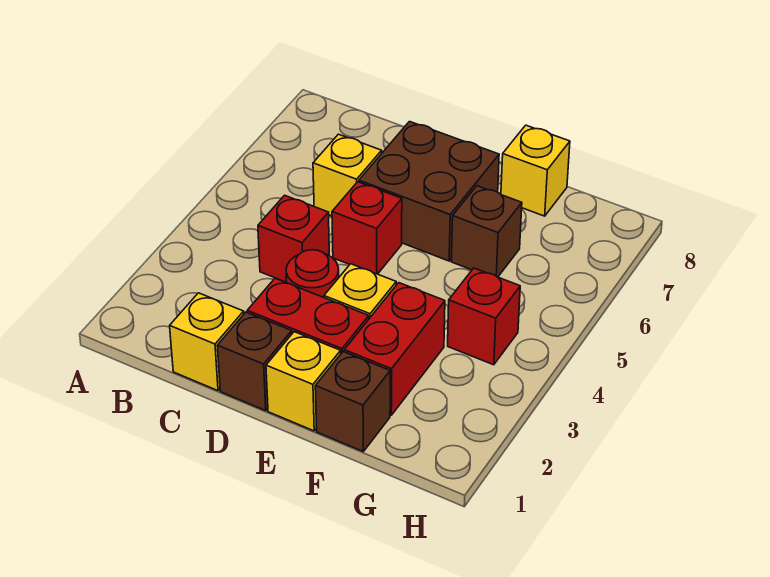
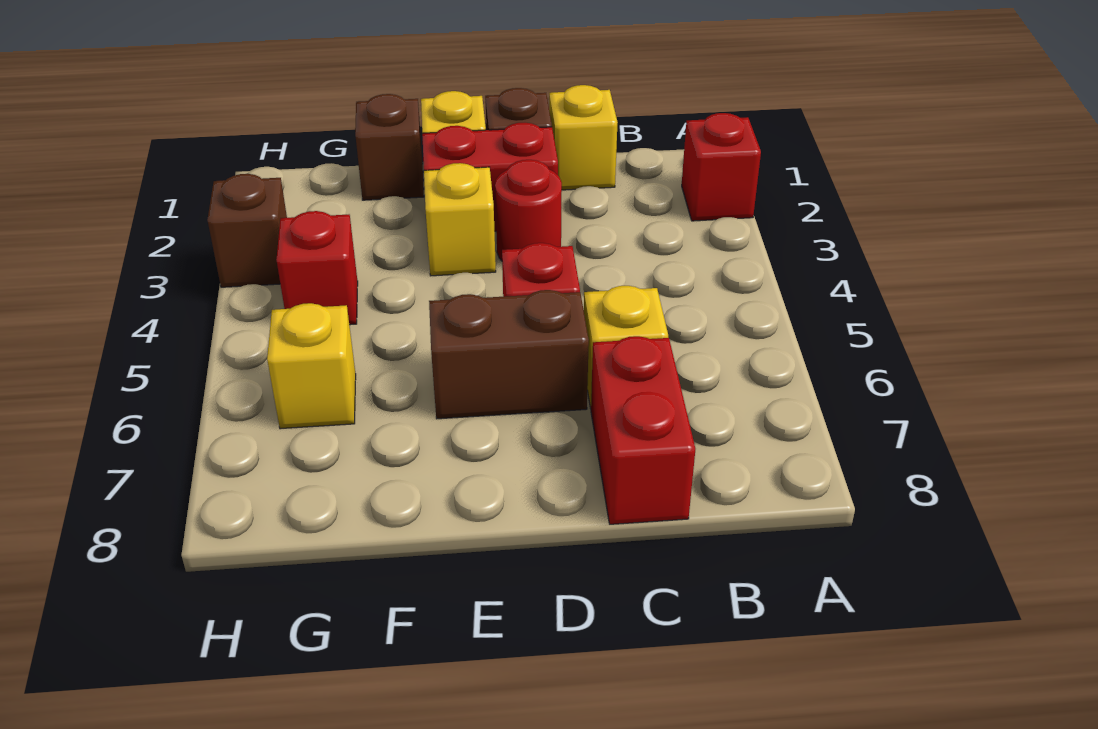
red brick C4 level 1 -> red brick A2 level 1
brown brick D6:E7 level 1 -> brown brick D6:E6 level 1
red brick F2:F3 level 1 -> red brick C7:C8 level 1
brown brick F6 level 1 -> brown brick H3 level 1
yellow brick F8 level 1 -> yellow brick G6 level 1

